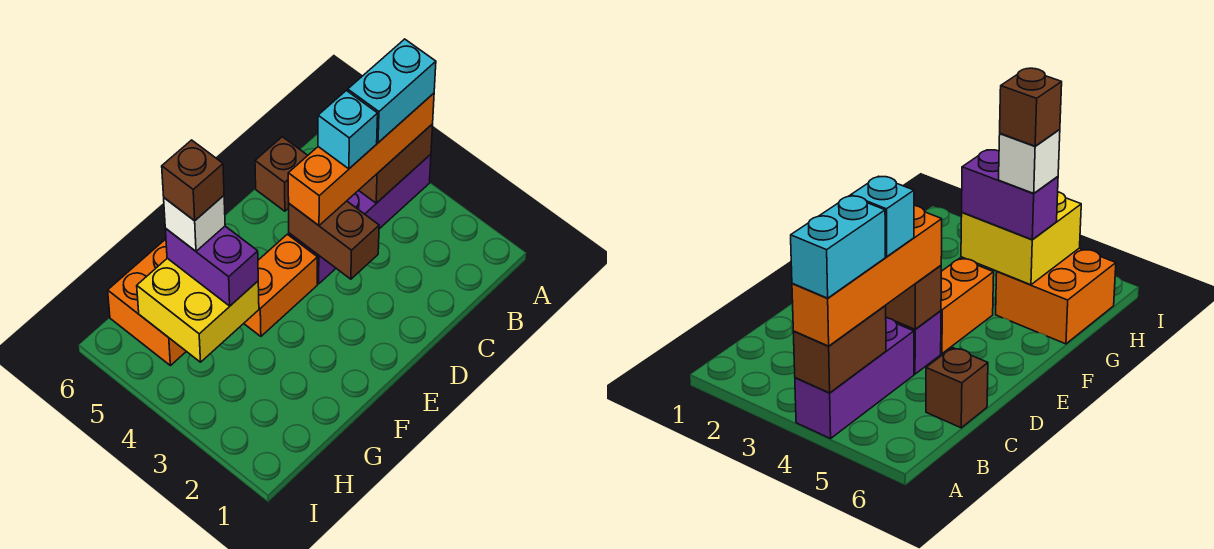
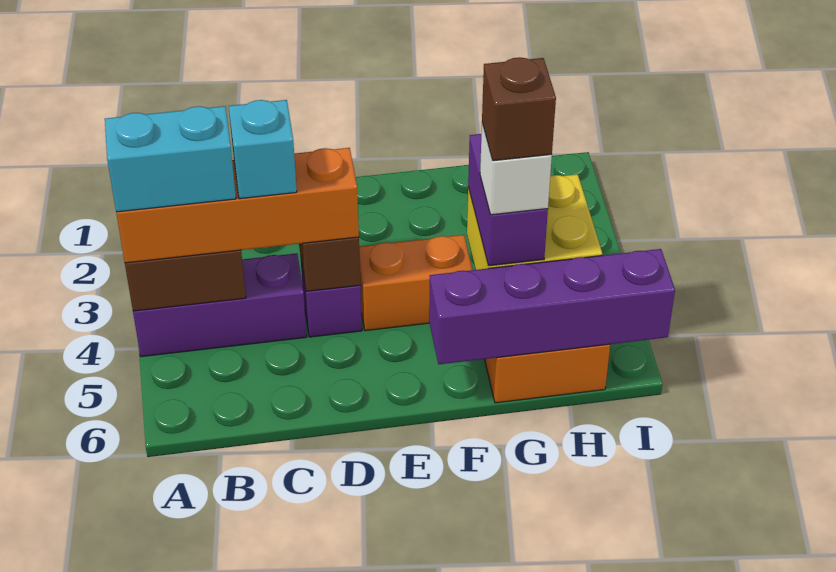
brown brick C6 level 1 -> none
none -> purple brick F6:I6 level 2

